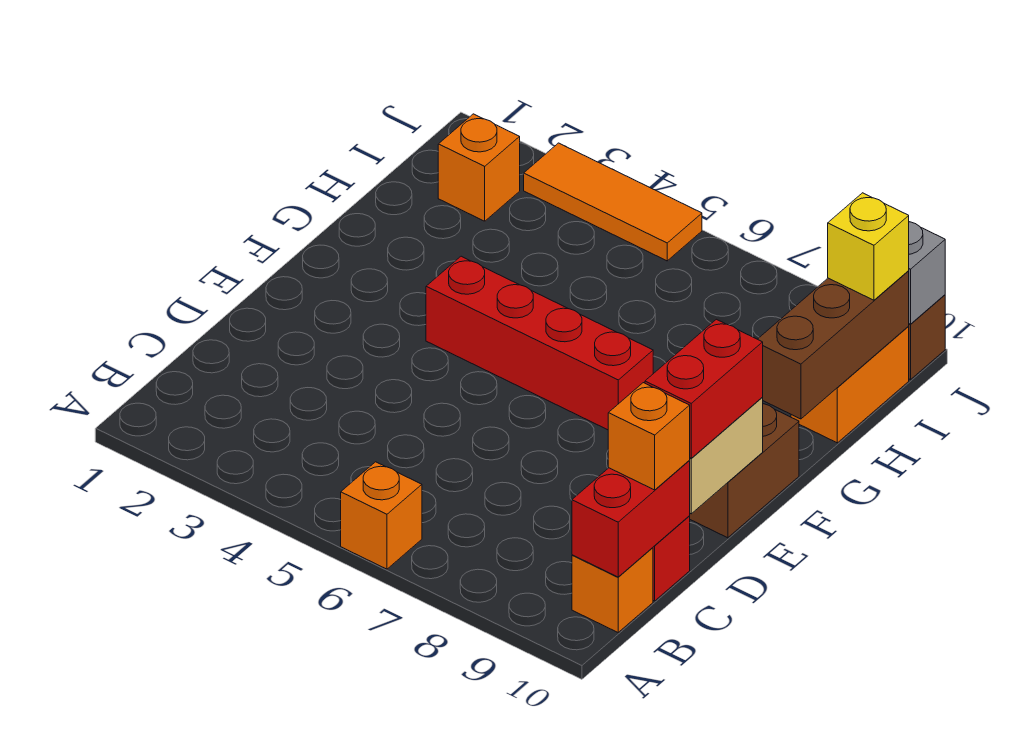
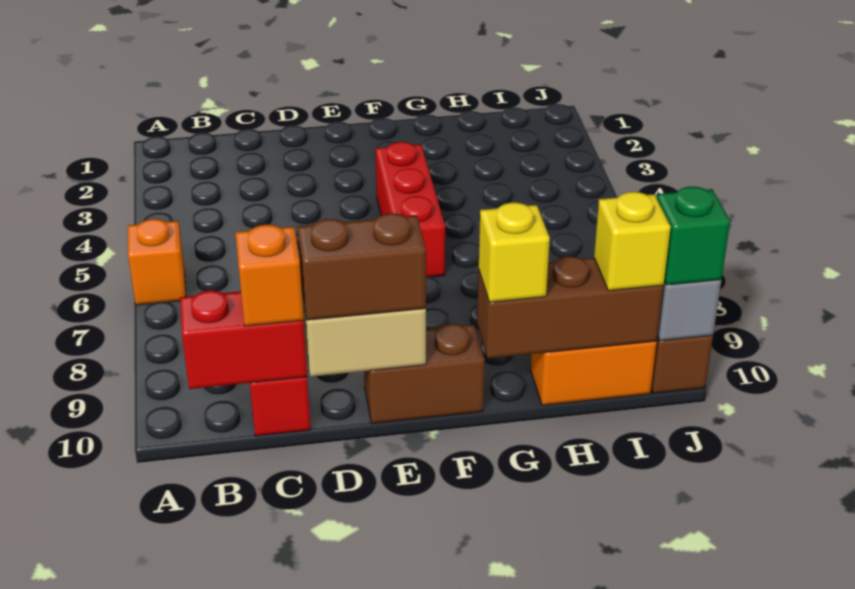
orange brick B10 level 1 -> none
red brick D10:E10 level 3 -> brown brick D10:E10 level 3
red brick F4:F7 level 1 -> red brick F4:F6 level 1
none -> yellow brick G10 level 3
orange brick I2 level 1 -> none
orange tile J3:J5 level 1 -> none
none -> green brick J10 level 3

